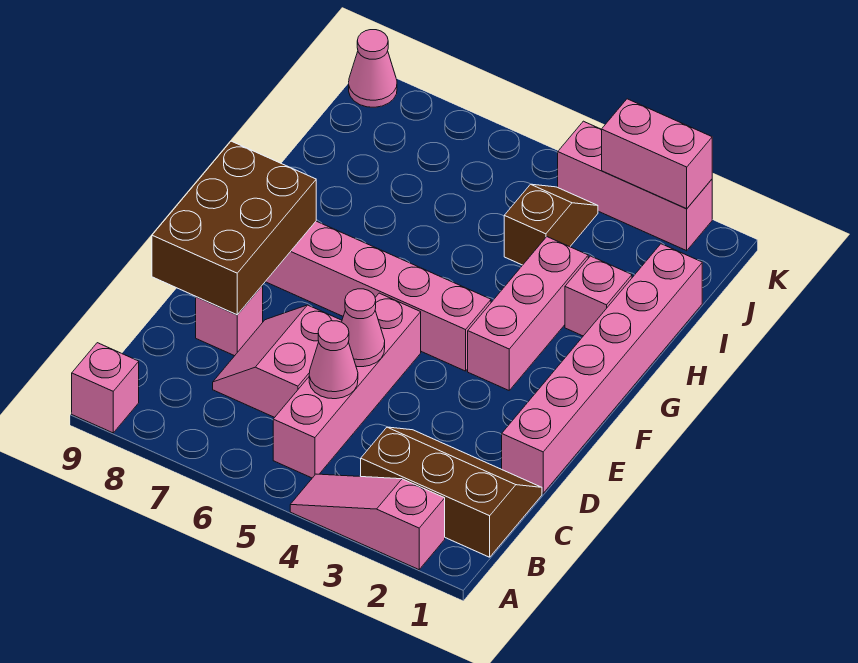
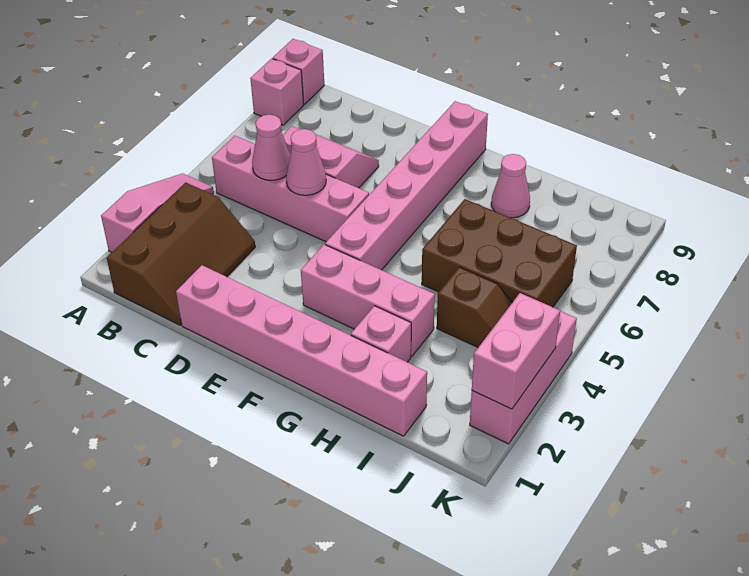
pink brick D8 level 1 -> pink brick A8 level 1
brown brick D8:F9 level 2 -> brown brick H5:J6 level 1
pink cone K9 level 1 -> pink cone H8 level 1

